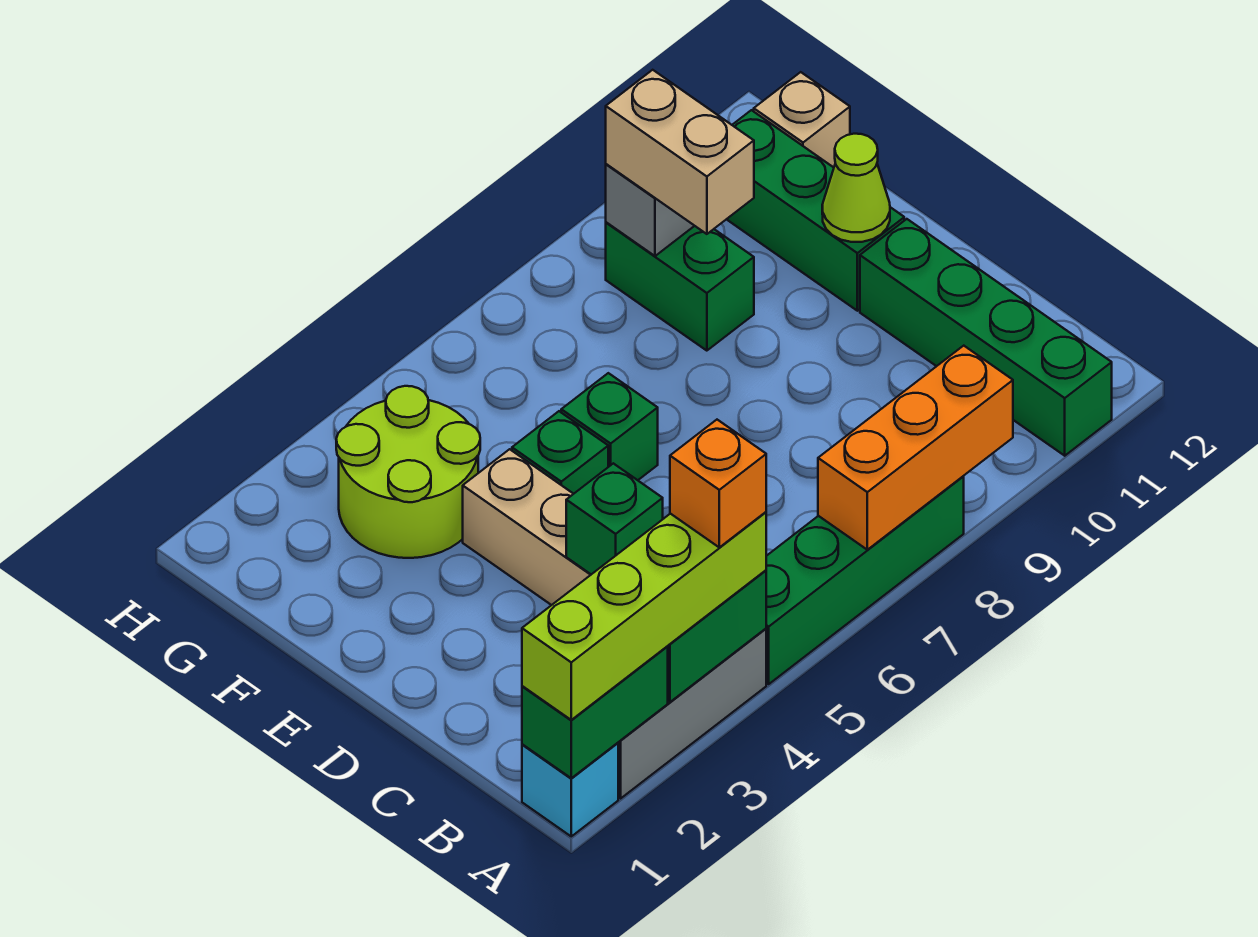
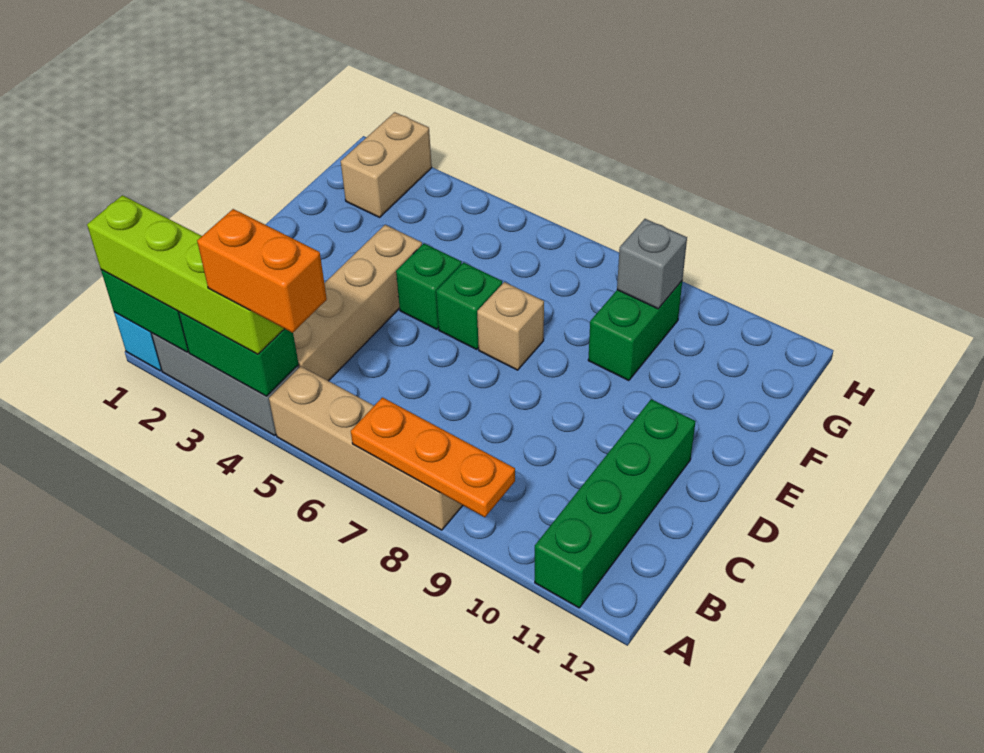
orange brick A4 level 4 -> orange brick A4:A5 level 4
green brick A5:A8 level 1 -> tan brick A5:A8 level 1
orange brick A7:A9 level 2 -> orange plate A7:A9 level 2
green brick C4 level 2 -> none
green brick E11:G11 level 1 -> none
lime cone E11 level 2 -> none
lime round brick F3:G4 level 1 -> none
tan brick F9:G9 level 3 -> tan brick G2:H2 level 1
tan brick G12 level 1 -> tan brick E7 level 1

